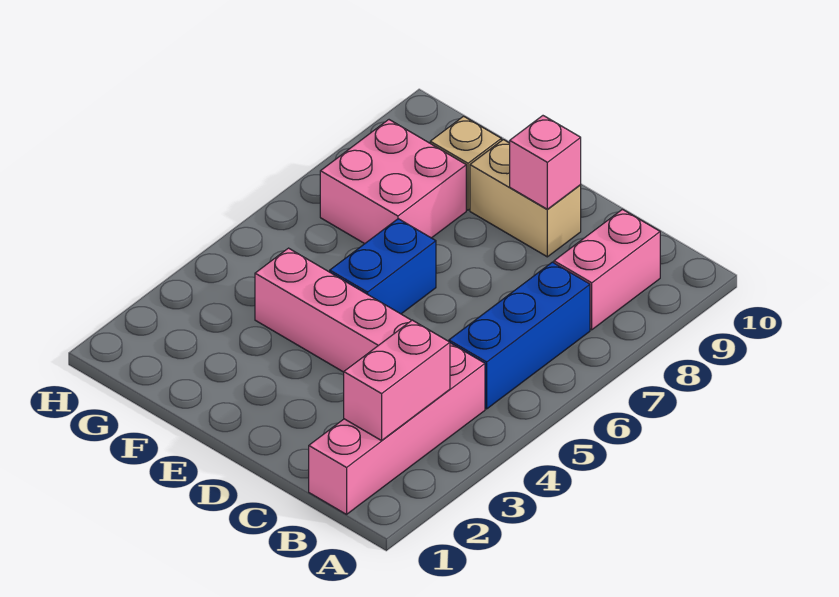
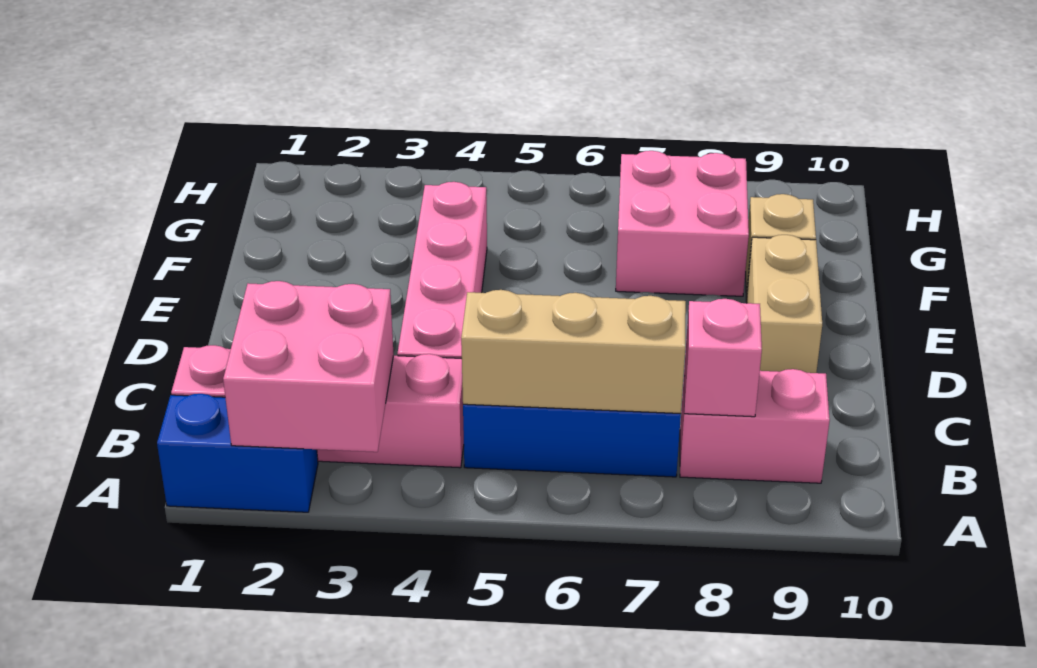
pink brick B2:B3 level 2 -> pink brick A2:B3 level 2
none -> tan brick B5:B7 level 2
pink brick D9 level 2 -> pink brick B8 level 2
blue brick E5:E6 level 1 -> blue brick A1:A2 level 1

